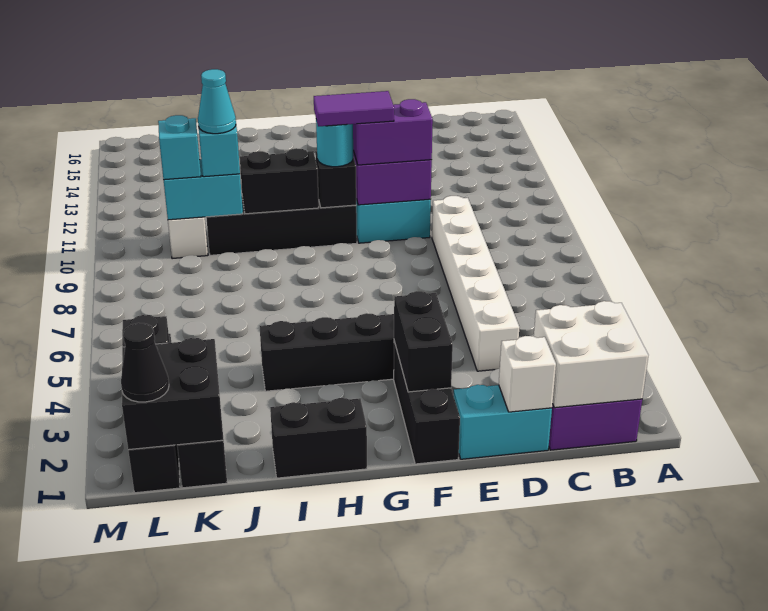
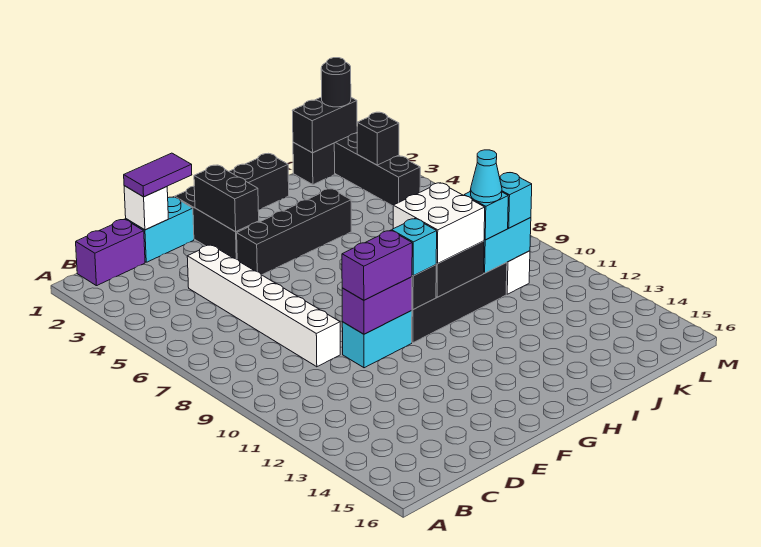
white brick B1:C2 level 2 -> white brick H9:I10 level 3
purple tile F10:G10 level 4 -> purple tile D1:E1 level 3
cyan round brick G10 level 3 -> cyan brick G10 level 3
black brick K1:L2 level 2 -> black brick K1:L1 level 2
black cone L1 level 3 -> black round brick L1 level 3

